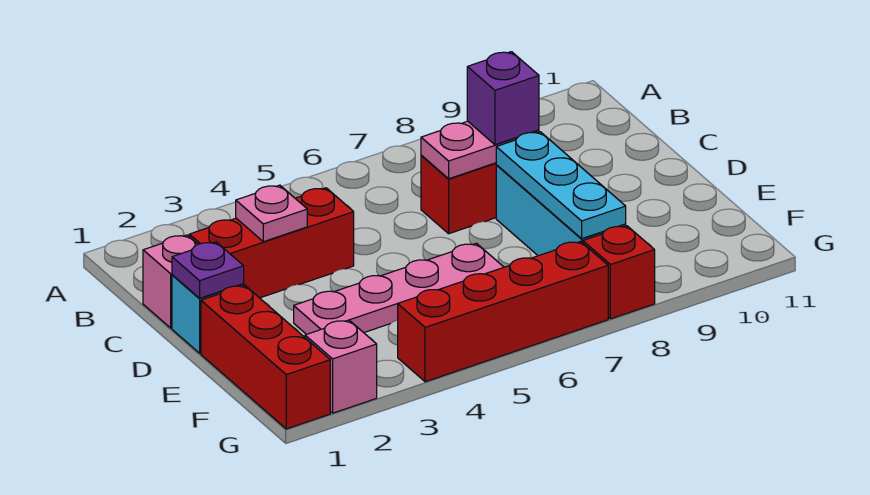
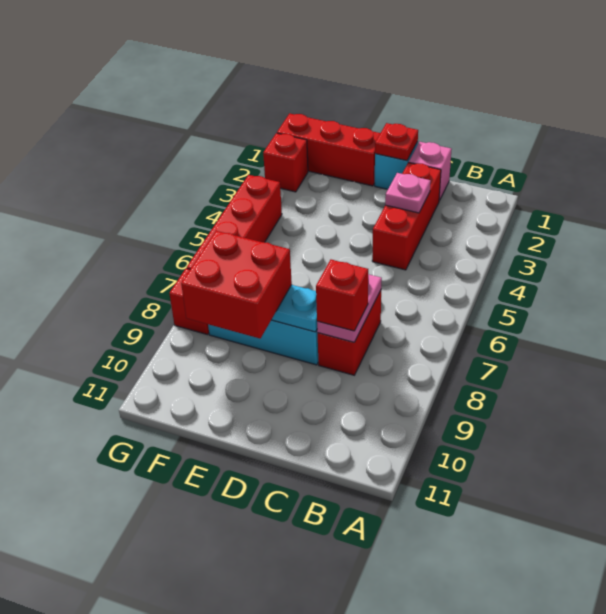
purple brick C8 level 3 -> red brick C8 level 3
purple plate D1 level 2 -> red plate D1 level 2
pink plate E3:E6 level 1 -> none
none -> red brick E8:F9 level 3
pink brick G2 level 1 -> red brick G2 level 1

